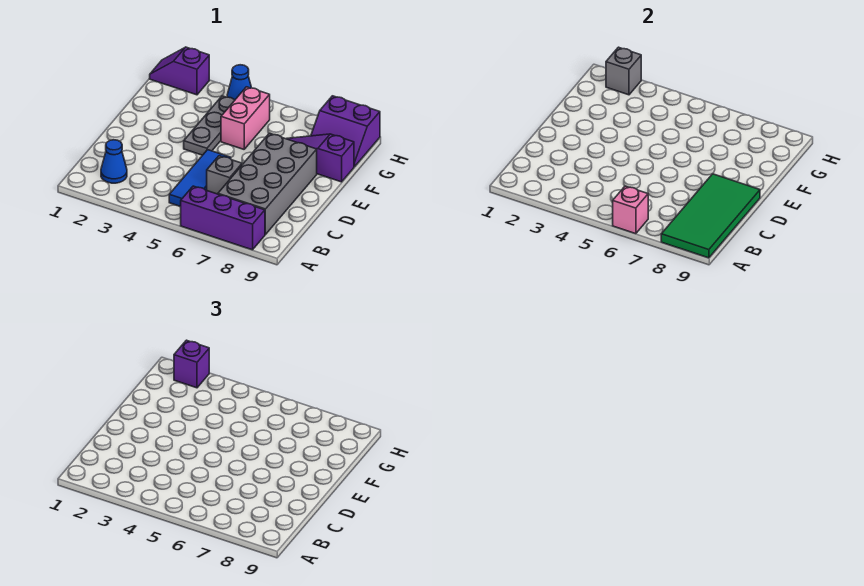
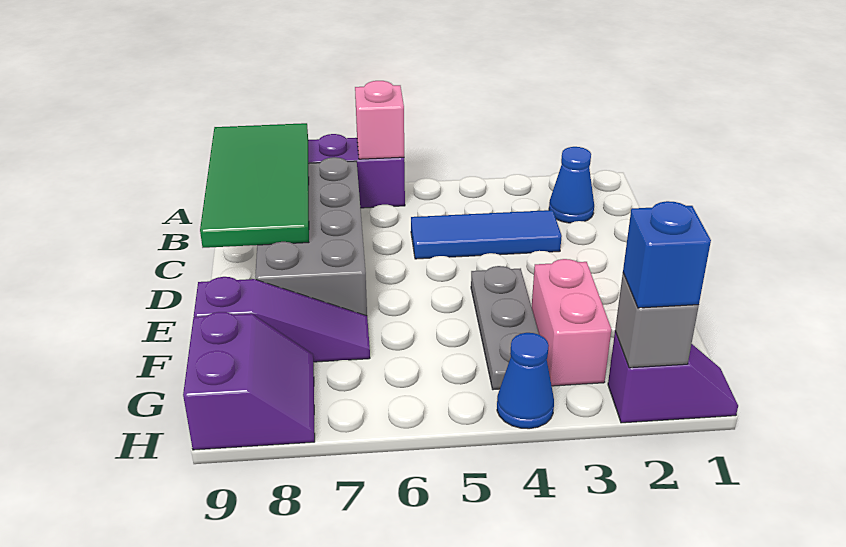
blue tile B5:D5 level 1 -> blue tile C3:C5 level 1
grey brick C6 level 1 -> none
pink brick F5:G5 level 1 -> pink brick F3:G3 level 1
purple slope G8:H9 level 1 top H -> purple slope G8:H9 level 1 top 9
purple brick H2 level 3 -> blue brick H2 level 3

